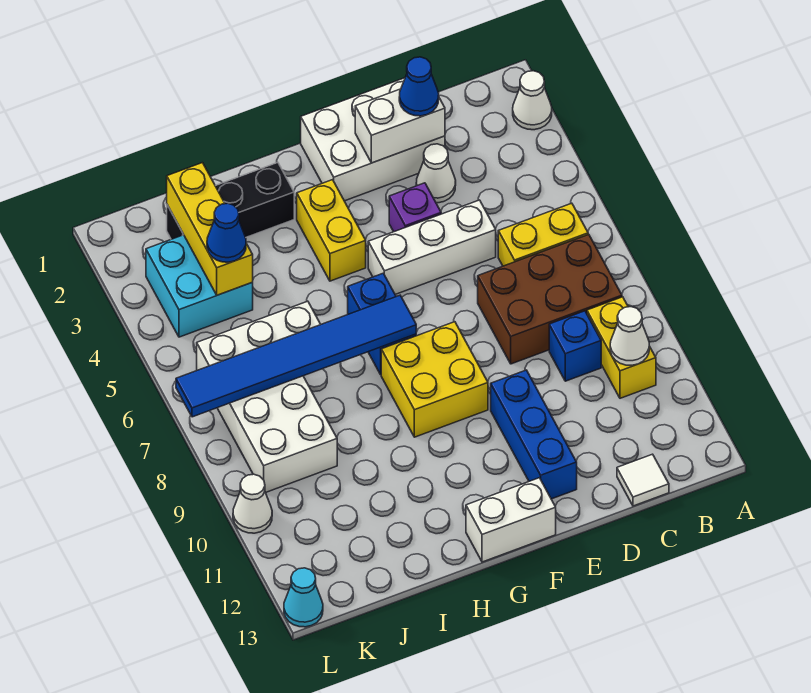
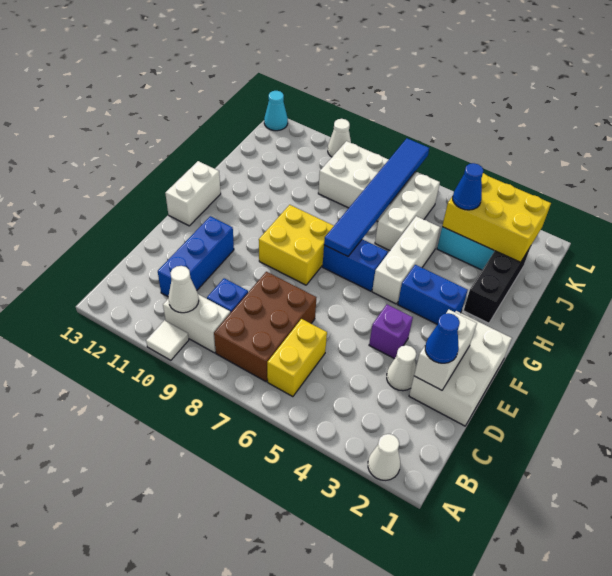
yellow brick B9:B10 level 1 -> white brick B9:B10 level 1
white tile C13 level 1 -> white tile A10 level 1
white brick D5:F5 level 1 -> white brick G5:I5 level 1
blue brick E10:E12 level 1 -> blue brick C11:E11 level 1
yellow brick G3:G4 level 1 -> blue brick G3:G4 level 1
yellow brick J2:J4 level 2 -> yellow brick J2:K4 level 2

